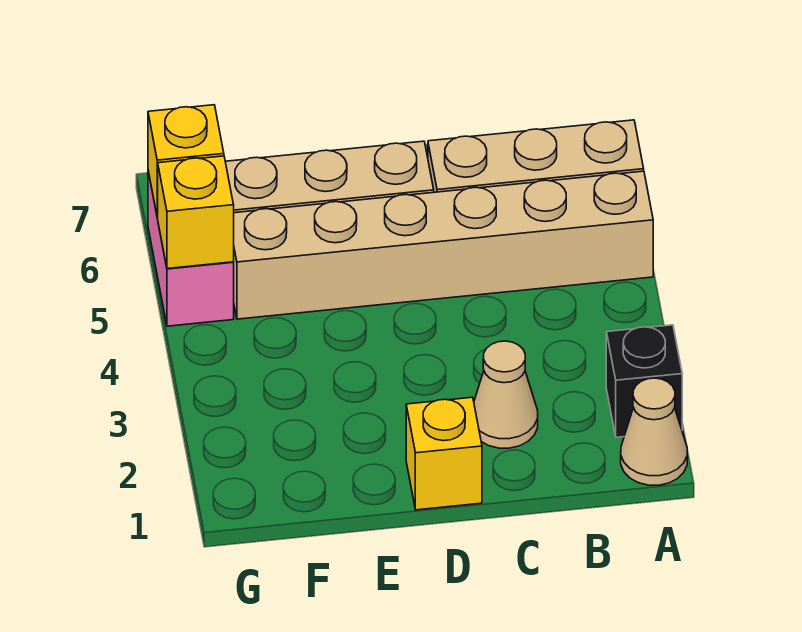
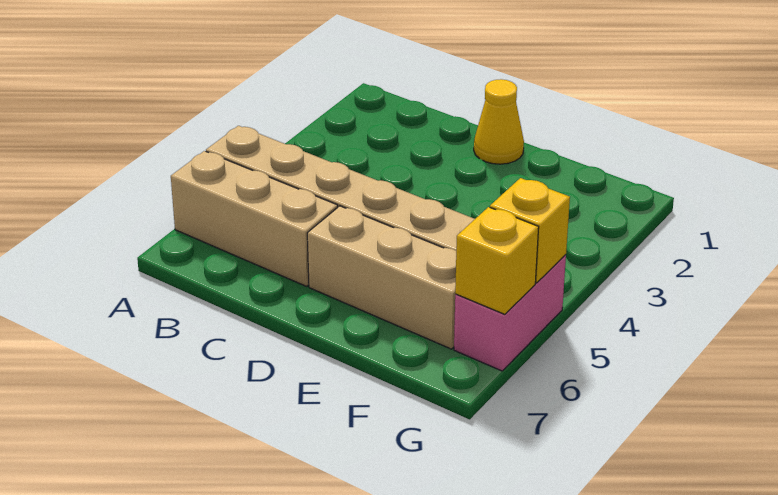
tan cone A1 level 1 -> none
black brick A2 level 1 -> none
tan cone C2 level 1 -> none
yellow brick D1 level 1 -> yellow cone D1 level 1

